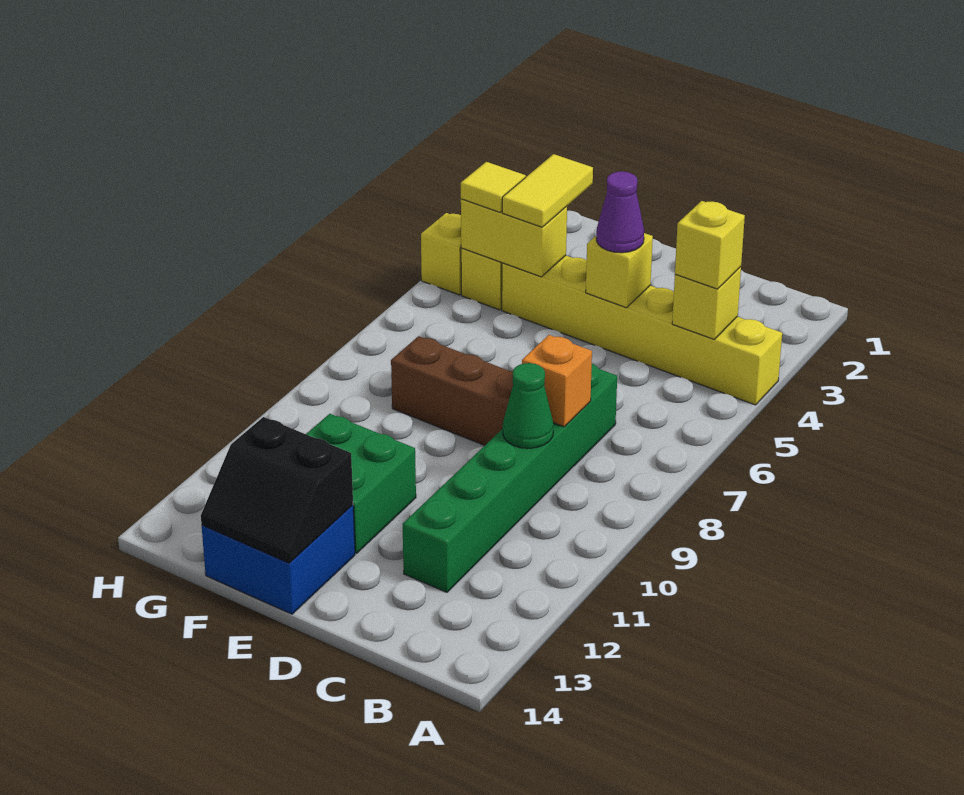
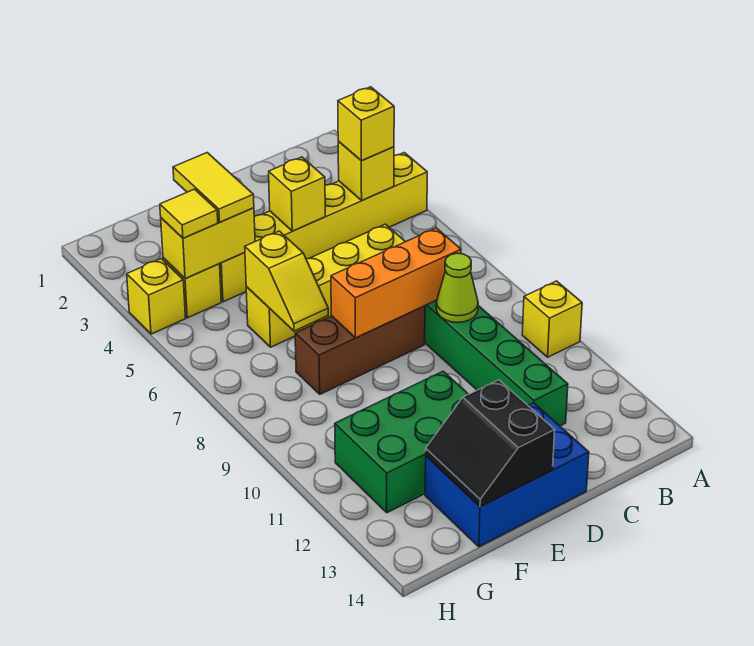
none -> yellow brick A10 level 1
none -> yellow brick C6:F6 level 1
orange brick C8 level 2 -> orange brick C8:E8 level 2
green cone C9 level 2 -> lime cone C9 level 2
purple cone D4 level 3 -> none
green brick E11:F12 level 1 -> green brick E11:G12 level 1
blue brick E13:F14 level 1 -> blue brick D13:F14 level 1
black slope E13:F14 level 2 top 13 -> black slope E13:F14 level 2 top E
none -> yellow slope F6:F7 level 2 top 6

